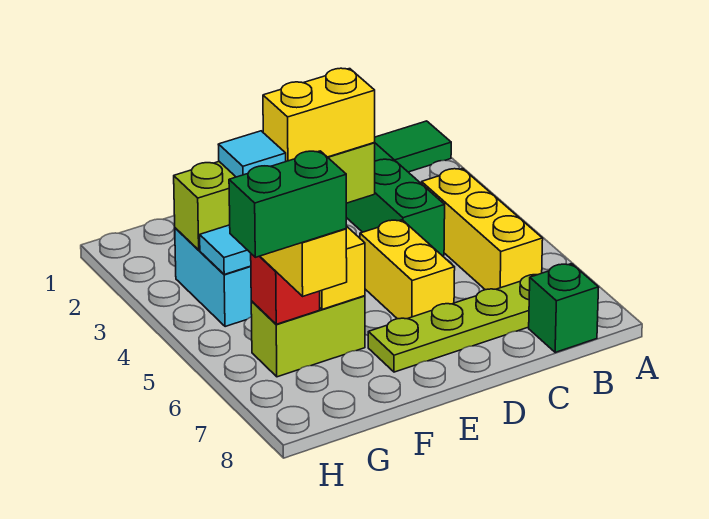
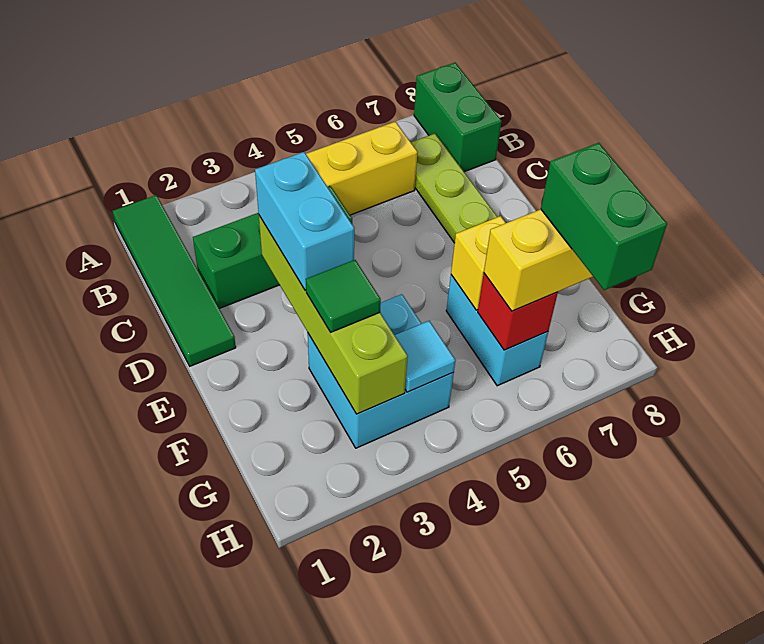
green brick B8 level 1 -> green brick A8:B8 level 1
yellow brick D3:E3 level 3 -> cyan brick D3:E3 level 3
yellow brick D5:D6 level 1 -> none
cyan tile F3 level 3 -> green tile F3 level 3
lime brick F6:G6 level 1 -> cyan brick F6:G6 level 1

